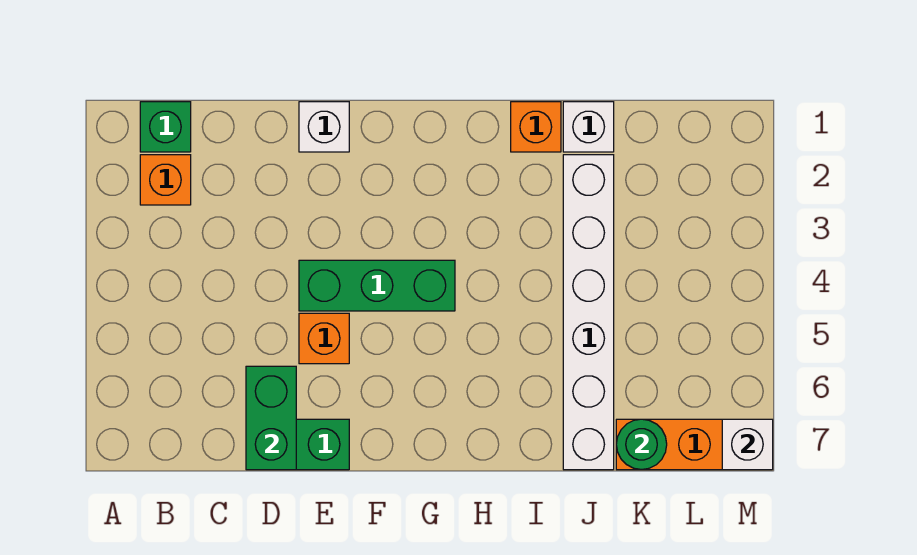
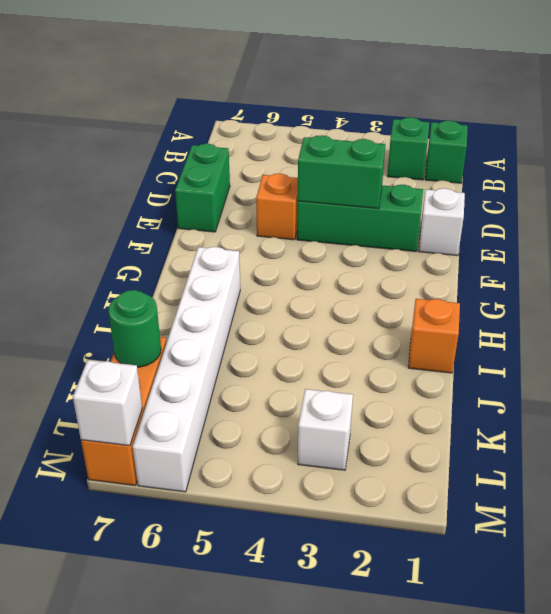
orange brick B2 level 1 -> green brick B2 level 1
green brick D6:D7 level 2 -> green brick E3:E4 level 2
green brick E4:G4 level 1 -> green brick E2:E4 level 1
white brick J1 level 1 -> white brick L3 level 1
white brick J2:J7 level 1 -> white brick H6:M6 level 1

